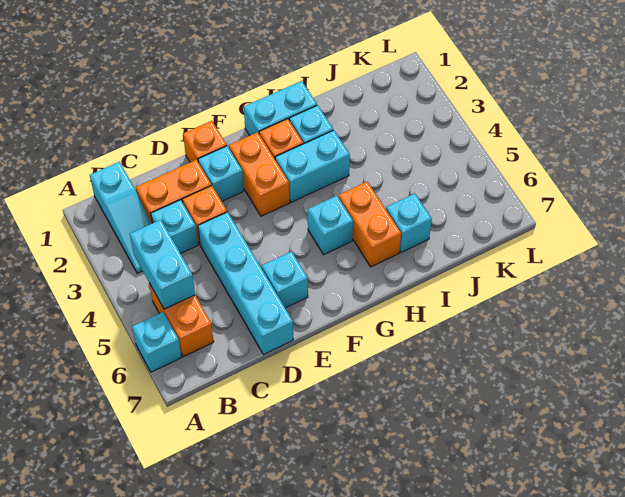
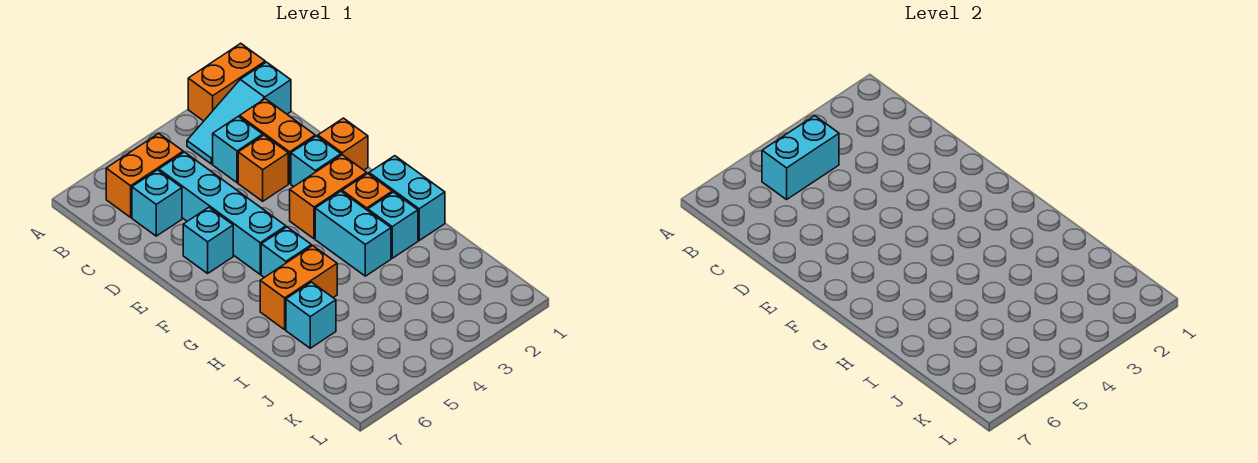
none -> orange brick A1:A2 level 1
cyan brick A6 level 1 -> cyan brick C6 level 1
cyan brick D4:D7 level 1 -> cyan brick C5:F5 level 1

